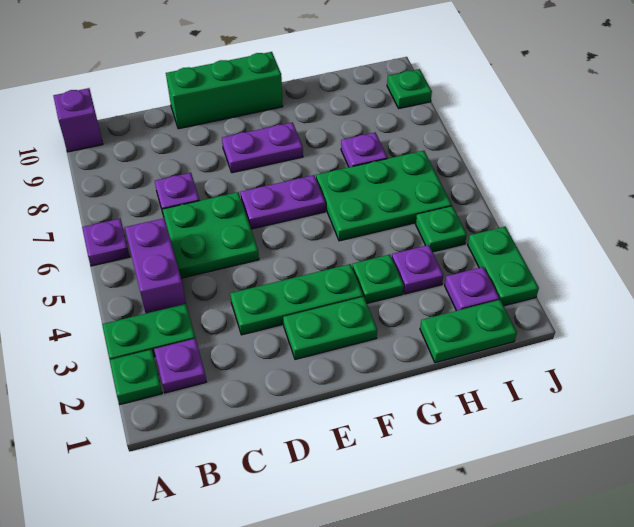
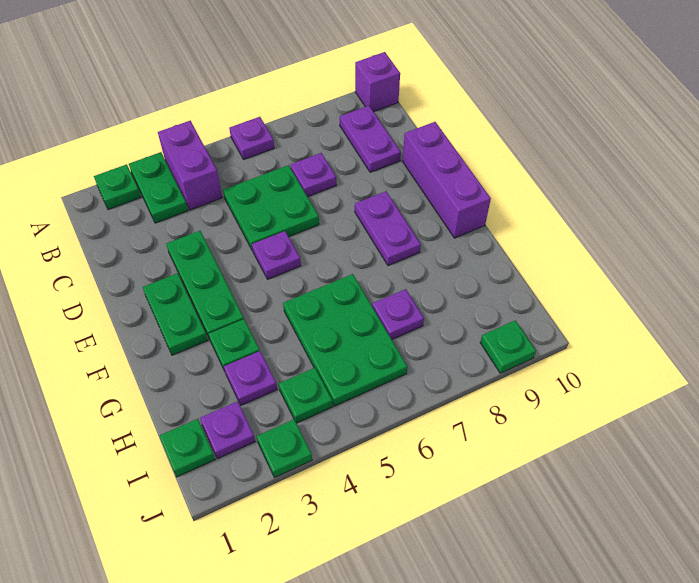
purple plate B2 level 1 -> purple plate E5 level 1
purple brick B4:B5 level 1 -> purple brick A4:B4 level 1
green brick D10:F10 level 1 -> purple brick D10:F10 level 1
purple plate E6:F6 level 1 -> purple plate B9:C9 level 1
green plate H1:I1 level 1 -> green plate I1 level 1
green plate J2:J3 level 1 -> green plate J3 level 1

